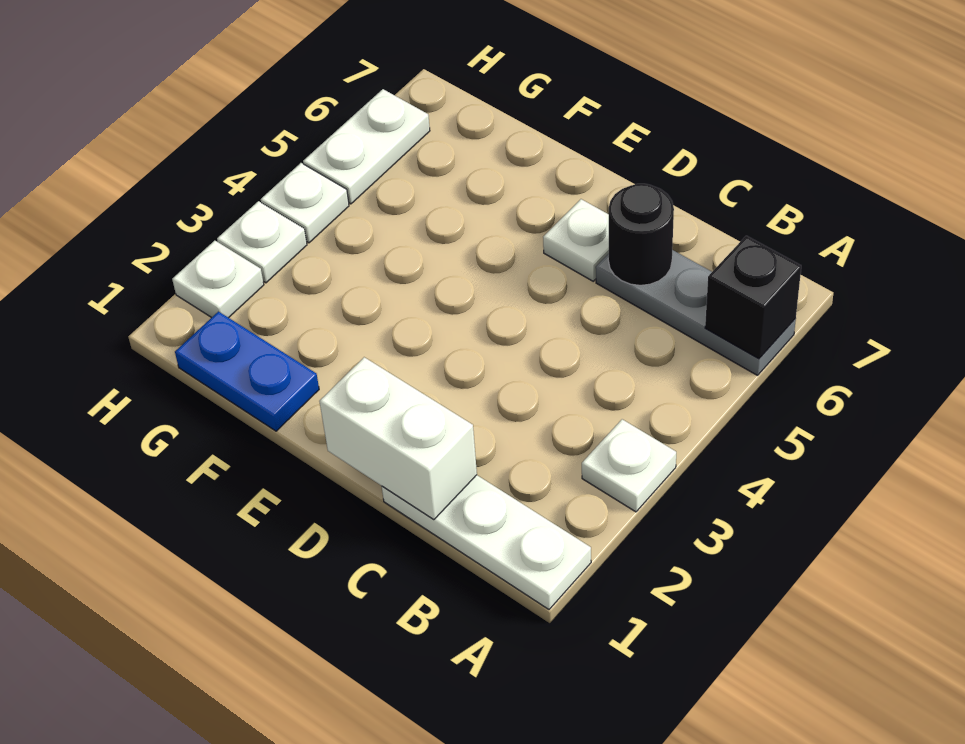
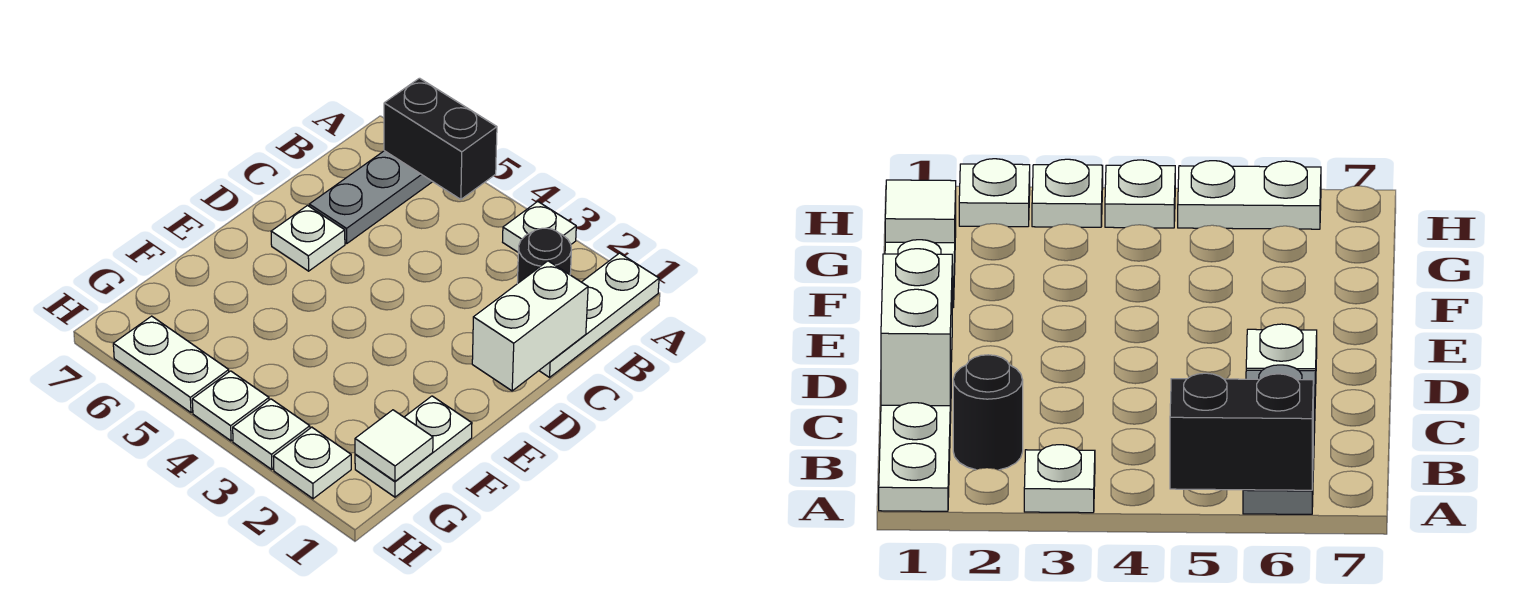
black brick A6 level 2 -> black brick A5:A6 level 2
black round brick C6 level 2 -> black round brick B2 level 1
blue plate F1:G1 level 1 -> white plate F1:G1 level 1
none -> white tile G1 level 2

